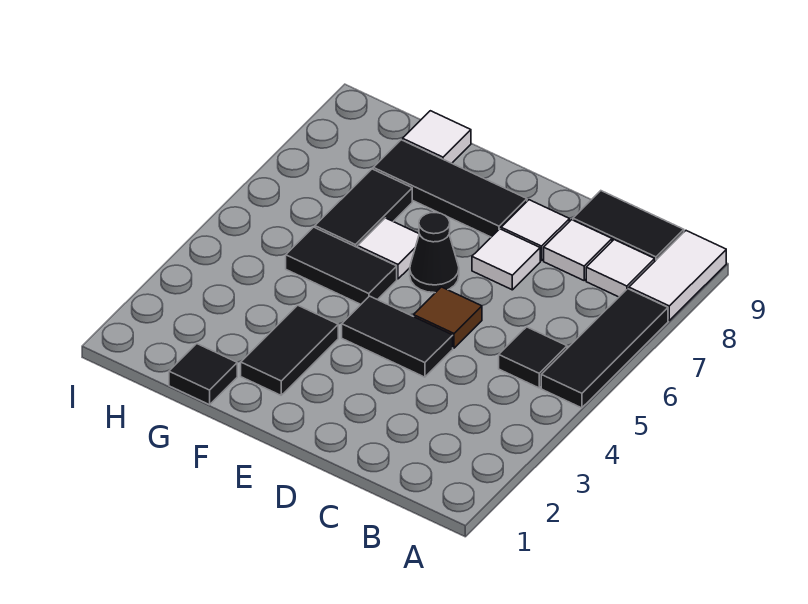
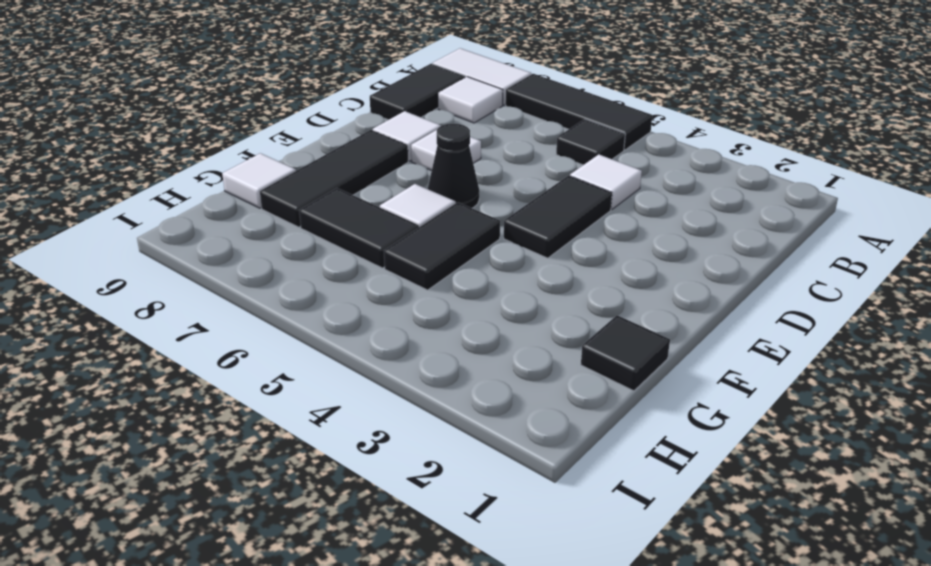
white tile C8 level 1 -> white tile C4 level 1
brown tile D5 level 1 -> none
black tile F2:F3 level 1 -> none

